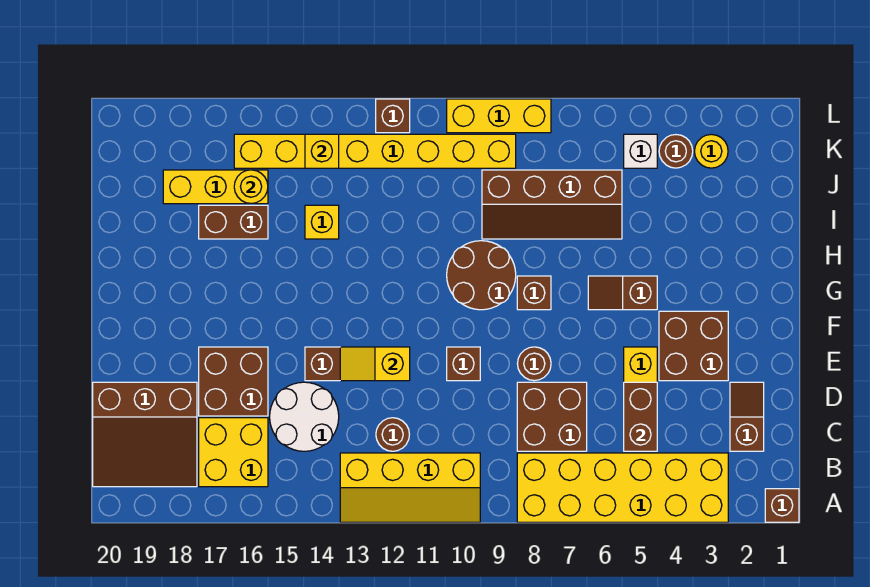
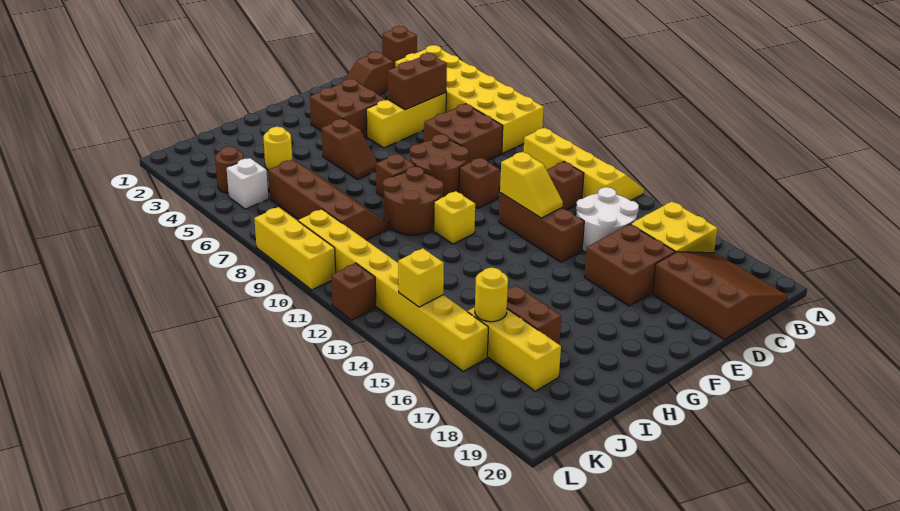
brown round brick C12 level 1 -> brown brick C12 level 1
brown round brick E8 level 1 -> brown round brick E8:F9 level 1
yellow brick I14 level 1 -> yellow brick G11 level 1
yellow round brick K3 level 1 -> yellow round brick I4 level 1

